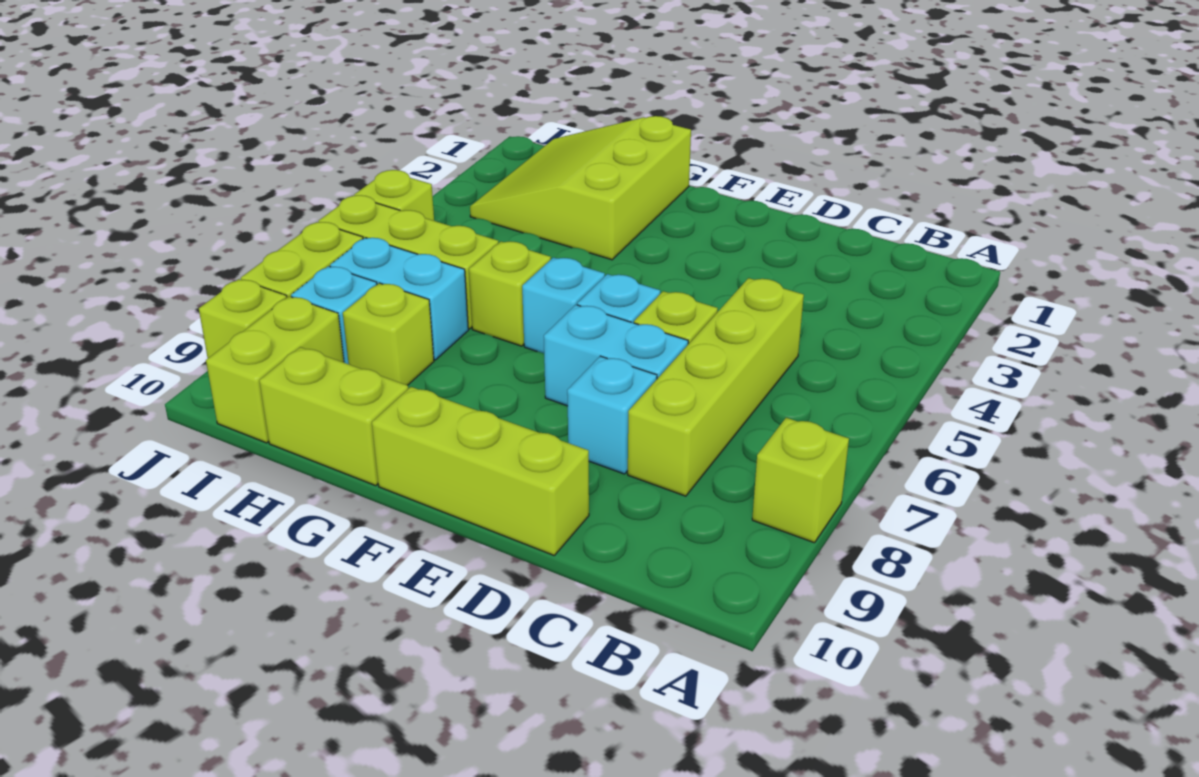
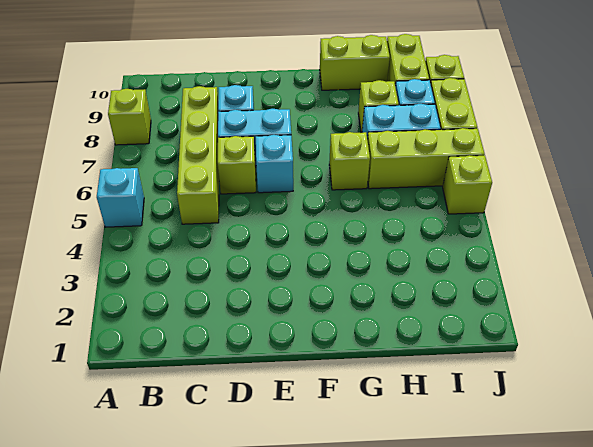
lime brick D10:F10 level 1 -> none
cyan brick F6 level 1 -> cyan brick A5 level 1
lime slope G1:I3 level 1 top G -> none

